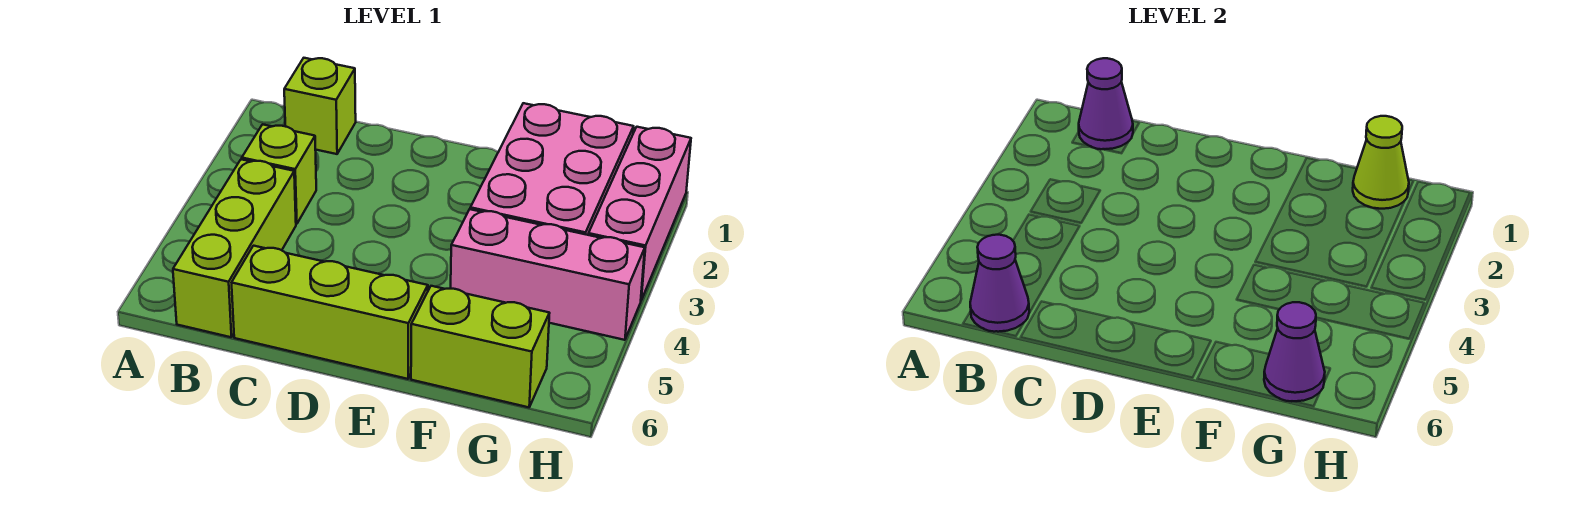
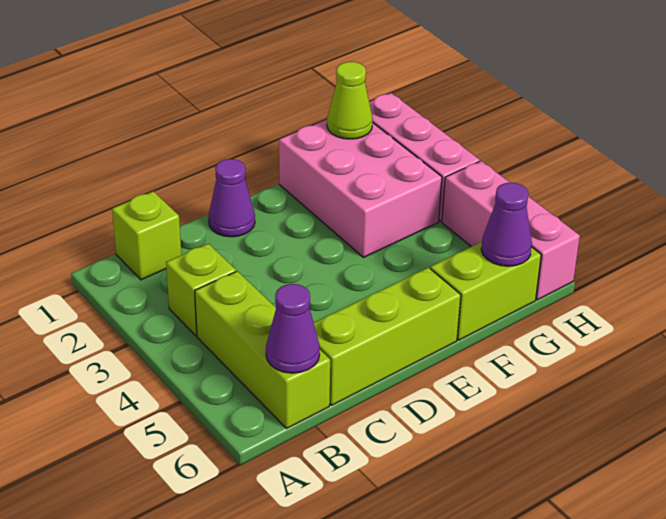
purple cone B1 level 2 -> purple cone D1 level 1
pink brick F4:H4 level 1 -> pink brick H4:H6 level 1

